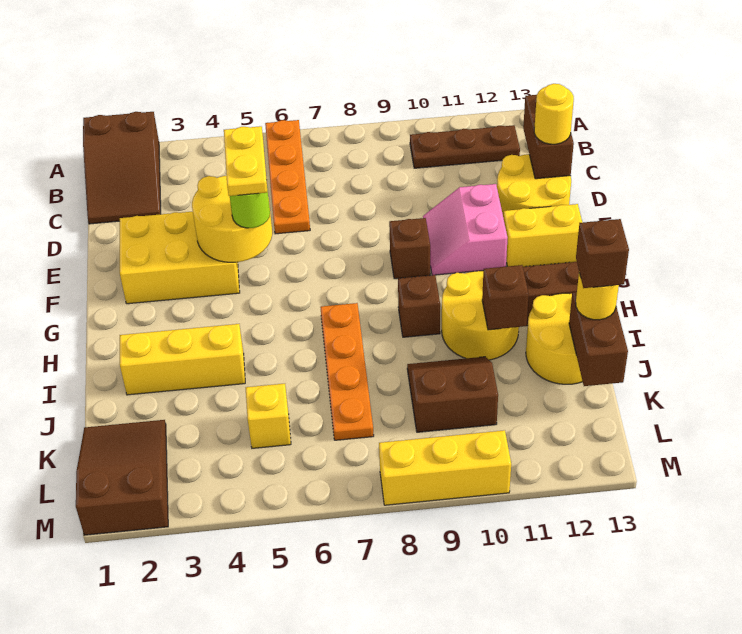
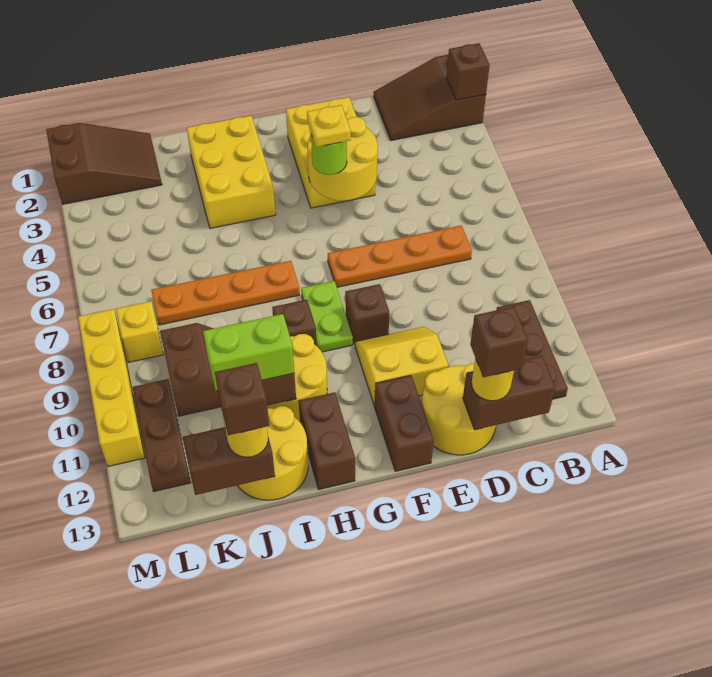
none -> brown brick A2 level 2
orange plate A6:D6 level 1 -> orange plate C7:F7 level 1
none -> brown brick D13 level 4
yellow plate E5:F5 level 4 -> yellow plate F5 level 4
pink slope E10:F11 level 1 top 11 -> yellow slope E10:F11 level 1 top 11
yellow brick F12:F13 level 1 -> brown brick F12:F13 level 1
none -> lime plate G8:G9 level 1
yellow brick I2:I4 level 1 -> yellow brick H2:I4 level 1
none -> lime brick I11:J11 level 3
yellow brick K5 level 1 -> yellow brick L8 level 1
none -> brown plate L10:L12 level 1
yellow brick M8:M10 level 1 -> yellow brick M8:M11 level 1

